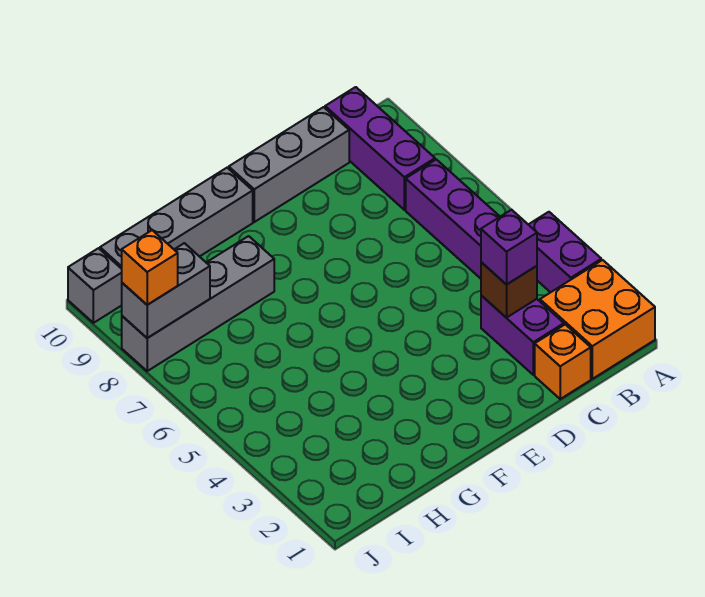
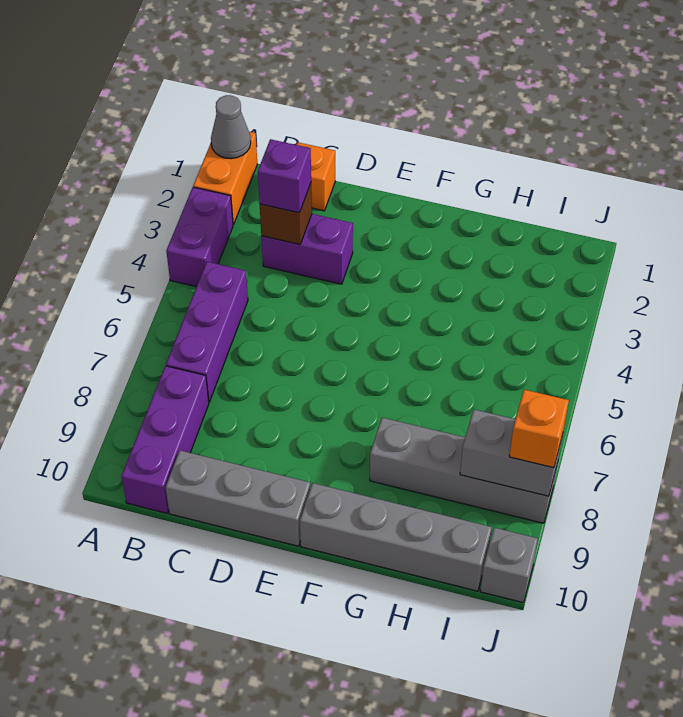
orange brick A1:B2 level 1 -> orange brick A1:A2 level 1
none -> grey cone A1 level 2
purple brick C2:C3 level 1 -> purple brick C3:D3 level 1

